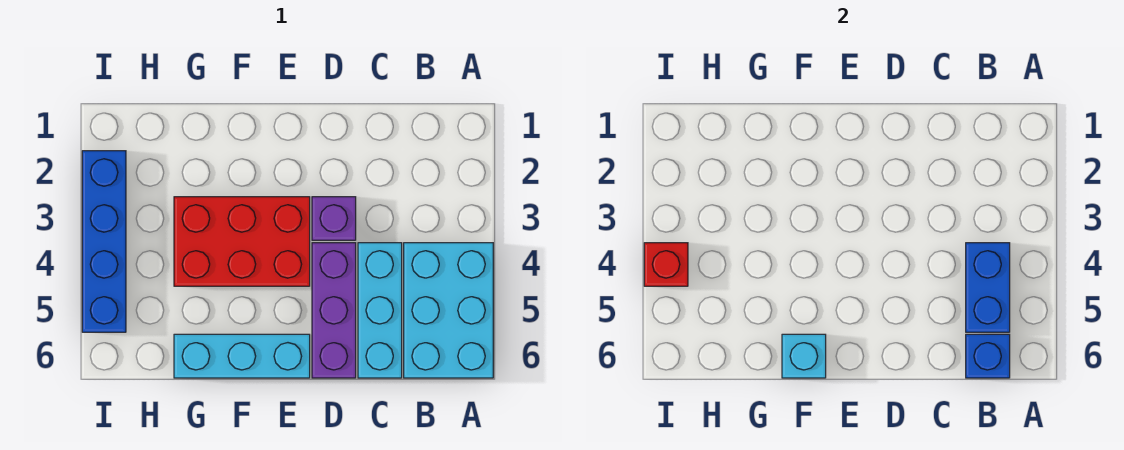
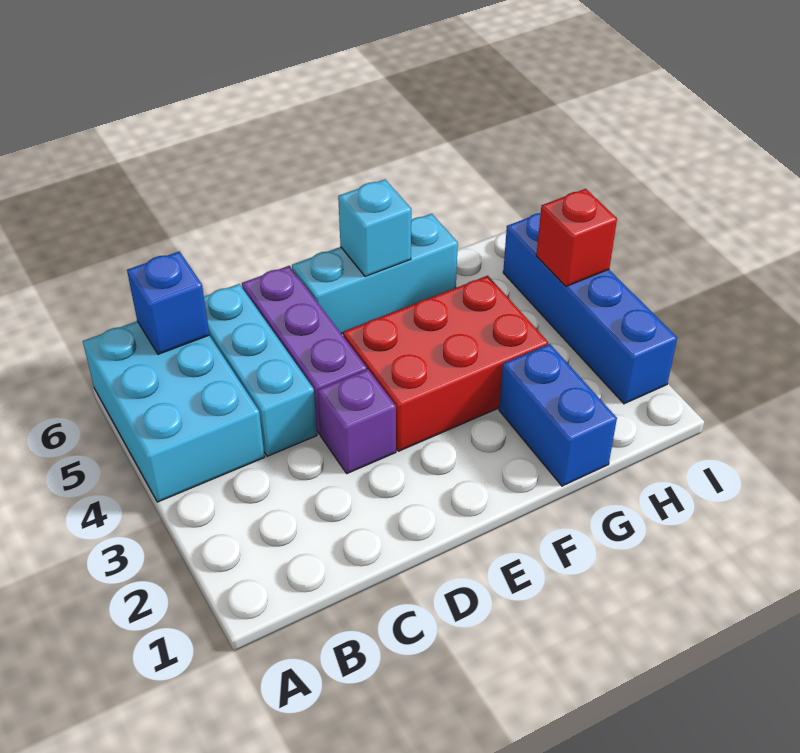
blue brick B4:B5 level 2 -> blue brick G1:G2 level 1

